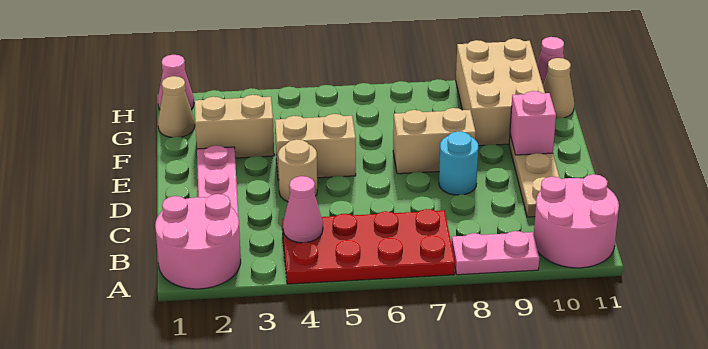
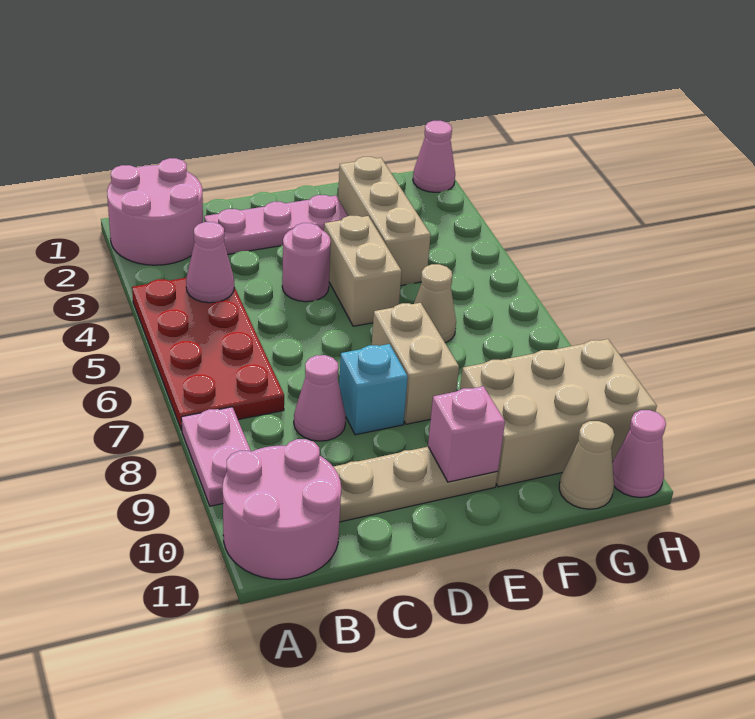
none -> pink cone C8 level 1
tan round brick D4 level 1 -> pink round brick D4 level 1
cyan round brick D8 level 1 -> cyan brick D8 level 1
tan brick F2:F3 level 1 -> tan brick F2:F4 level 1
tan cone G1 level 1 -> tan cone F6 level 1

